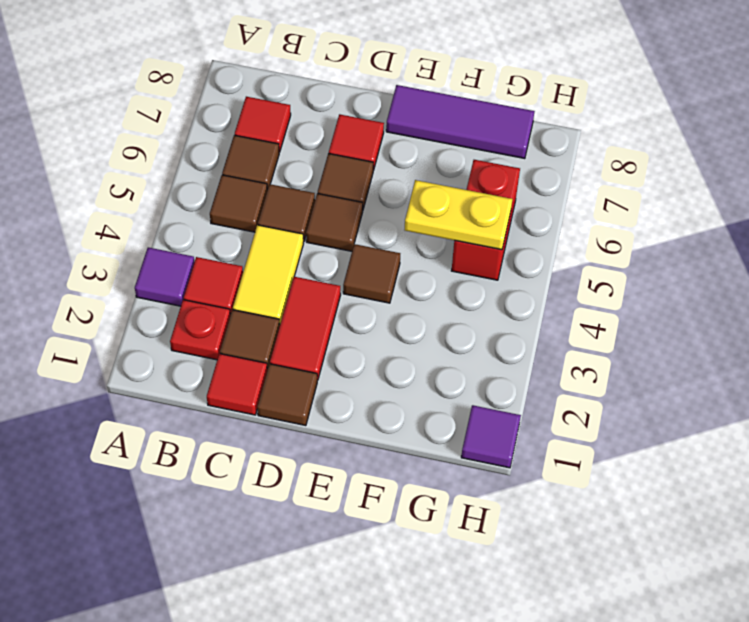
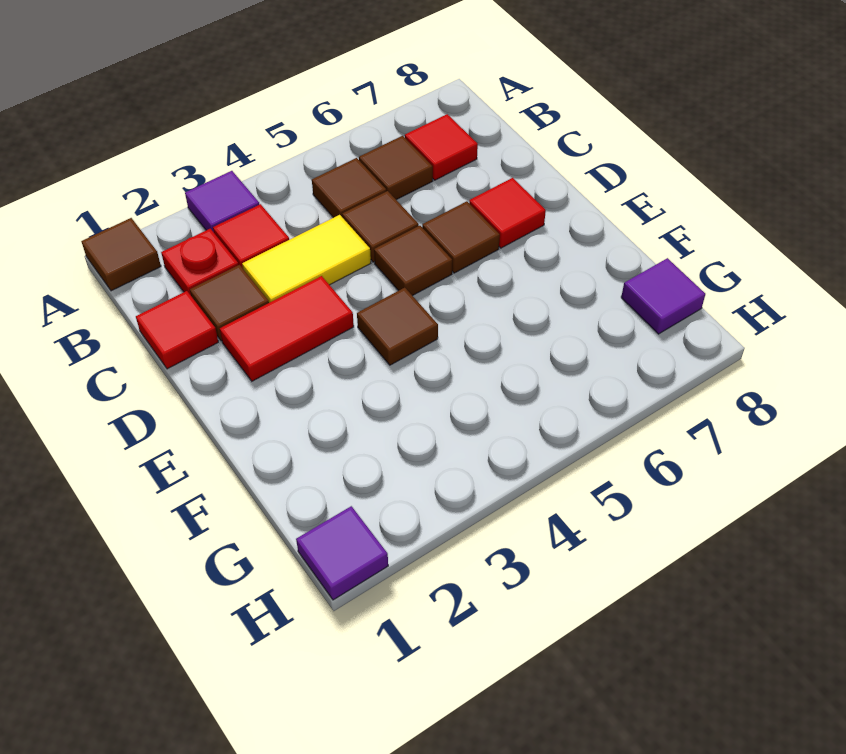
brown tile D1 level 1 -> brown tile A1 level 1
purple tile E8:G8 level 1 -> purple tile G8 level 1
yellow plate F5:G5 level 2 -> none
red brick G5:G6 level 1 -> none

